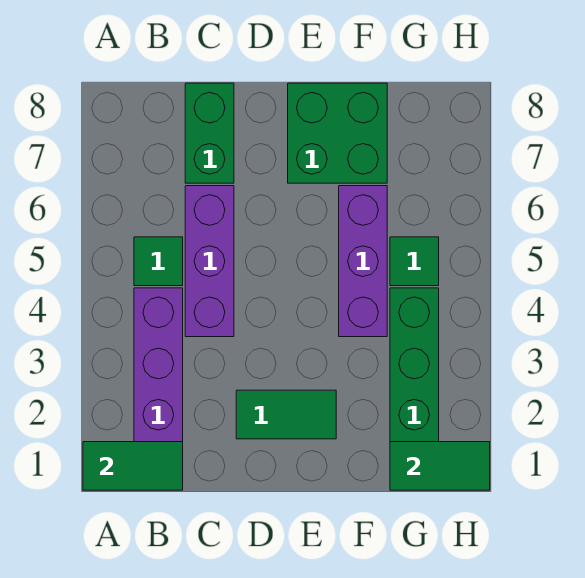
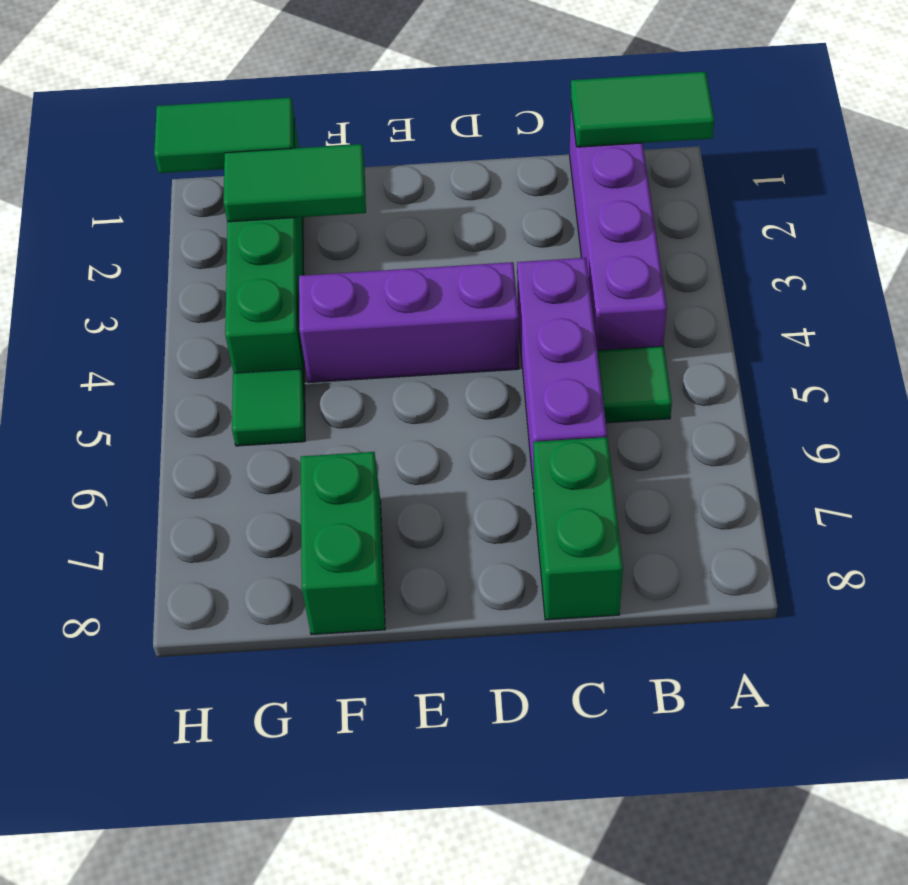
green tile D2:E2 level 1 -> green tile F2:G2 level 2
green brick E7:F8 level 1 -> green brick F7:F8 level 1
purple brick F4:F6 level 1 -> purple brick D4:F4 level 1

